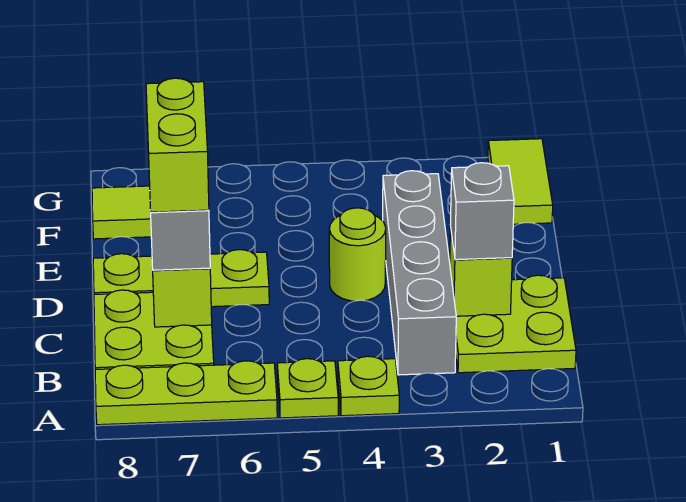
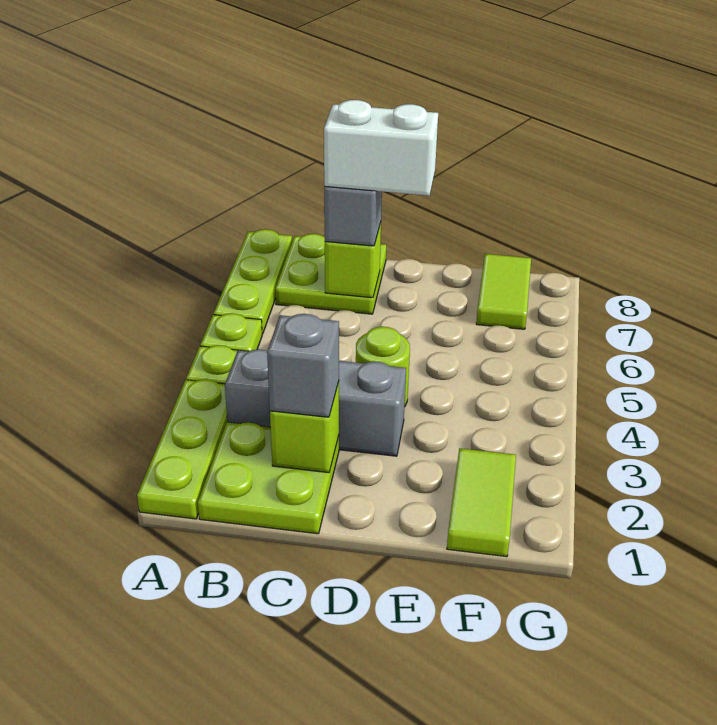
grey brick B3:E3 level 1 -> grey brick B3:D3 level 1
lime brick C7:D7 level 4 -> white brick C7:D7 level 4
lime plate D6:D8 level 1 -> lime plate A1:A3 level 1
lime tile F1:G1 level 1 -> lime tile F1:F2 level 1

